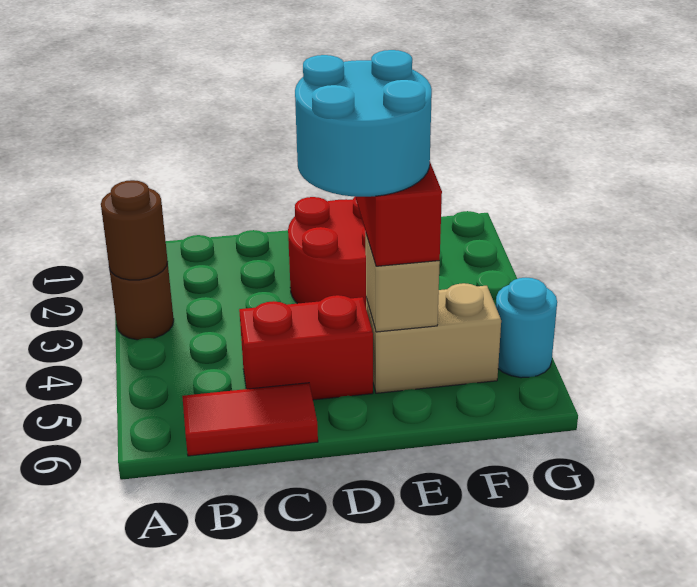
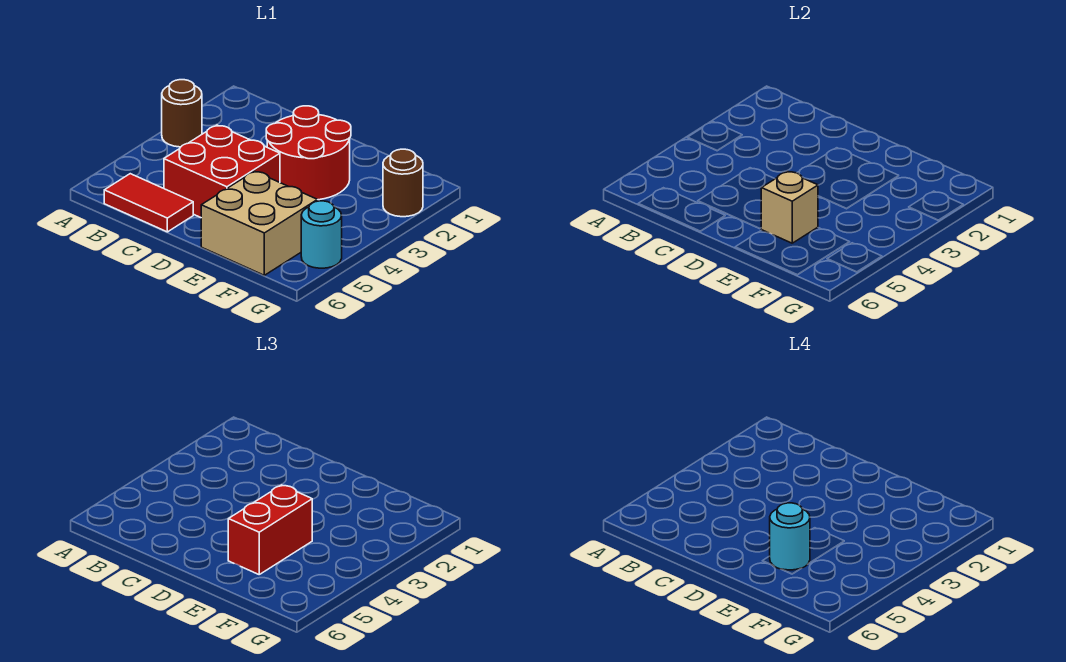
brown round brick A3 level 2 -> brown round brick G2 level 1
red brick C5:D5 level 1 -> red brick C4:D5 level 1
cyan round brick D4:E5 level 4 -> cyan round brick E5 level 4
tan brick E5:F5 level 1 -> tan brick E5:F6 level 1

